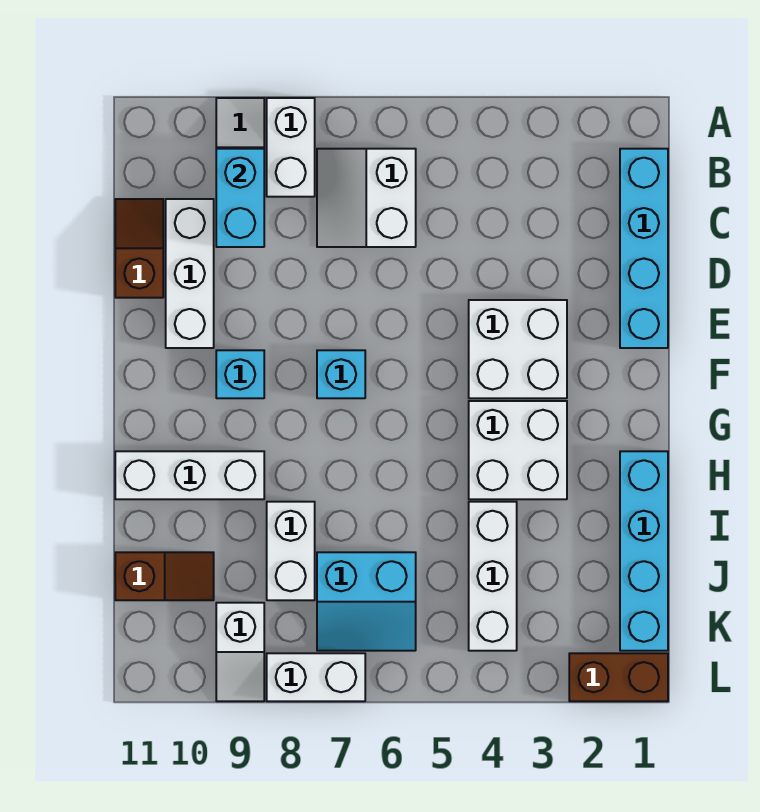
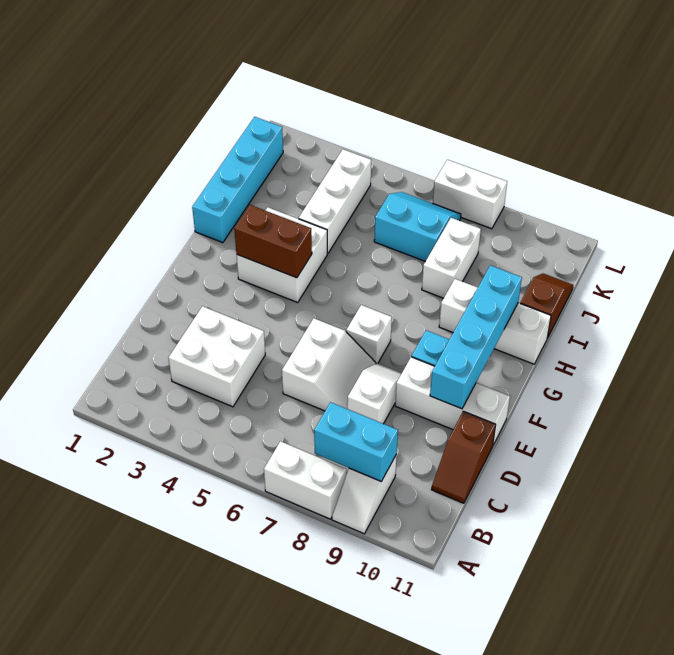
white brick A8:B8 level 1 -> white brick A7:A8 level 1
cyan brick B1:E1 level 1 -> cyan brick E10:H10 level 2
white slope B6:C7 level 1 top 6 -> white slope D6:E7 level 1 top 6
cyan brick B9:C9 level 2 -> cyan brick B8:B9 level 2
white brick C10:E10 level 1 -> white brick E9:E11 level 1
white brick E3:F4 level 1 -> white brick C3:D4 level 1
cyan brick F7 level 1 -> white brick F7 level 1
brown slope J10:J11 level 1 top 11 -> brown slope I11:J11 level 1 top I
white slope K9:L9 level 1 top K -> white slope D8:E8 level 1 top D
brown brick L1:L2 level 1 -> brown brick G3:G4 level 2

